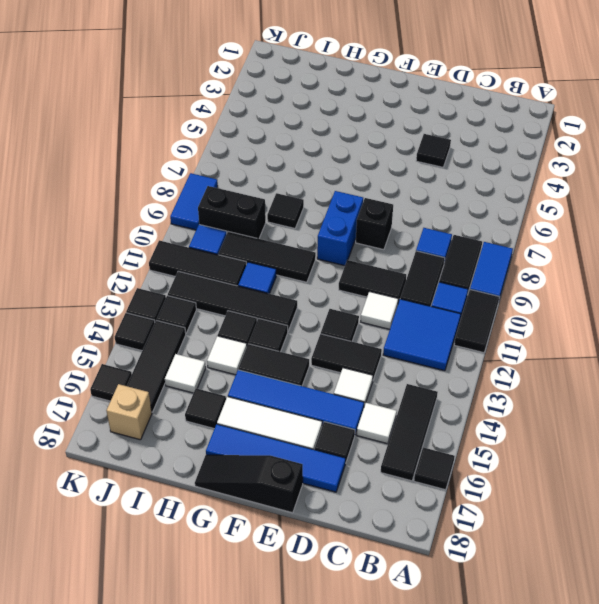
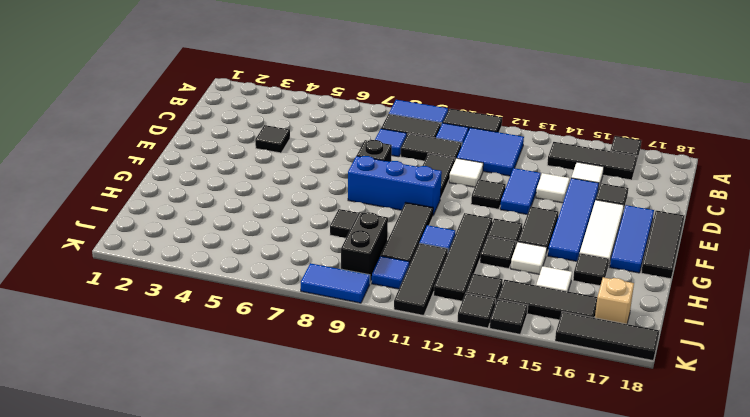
black tile D13:E13 level 1 -> blue tile D13:E13 level 1
blue tile D17:G17 level 1 -> blue tile E17:G17 level 1
black slope E18:G18 level 1 top E -> black tile E18:G18 level 1
blue brick F8:F9 level 1 -> blue brick F8:F10 level 1
black tile K16 level 1 -> black tile K16:K18 level 1

